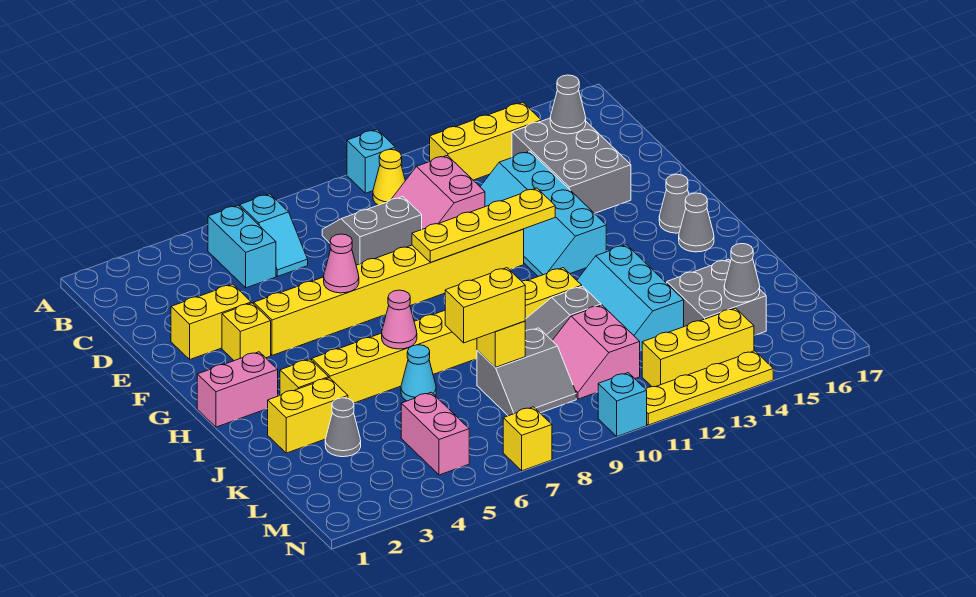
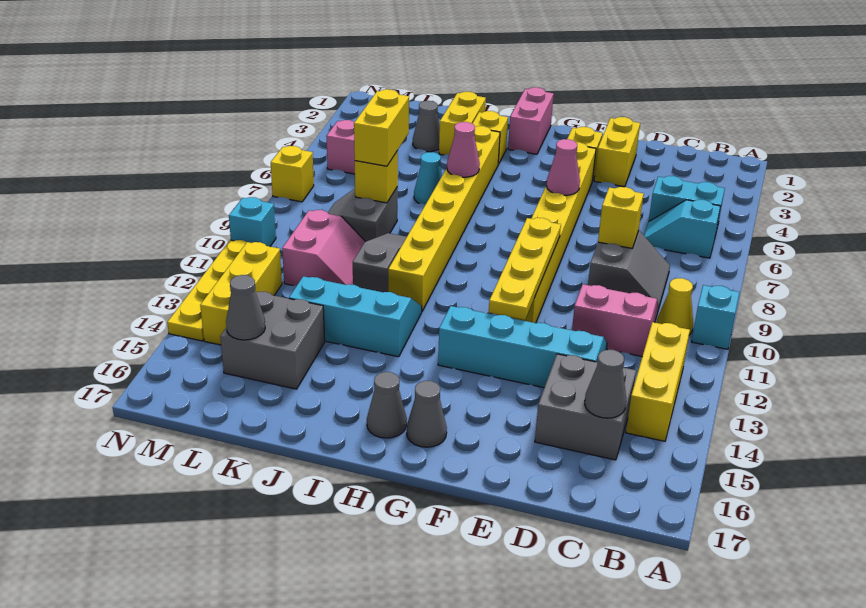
grey brick C14:E15 level 1 -> grey brick C14:D15 level 1
none -> yellow brick D8 level 2
pink slope K10:L11 level 1 top 11 -> pink slope K10:L11 level 1 top L

